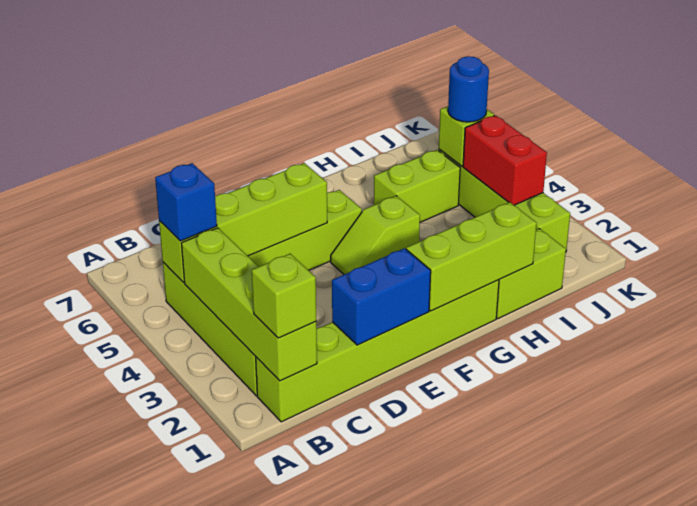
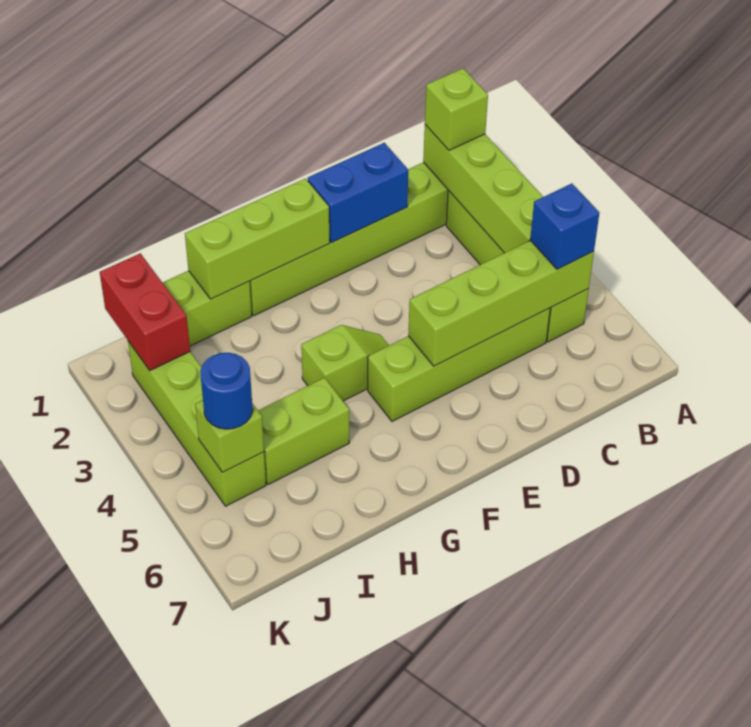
red brick J3:J4 level 2 -> red brick J1:J2 level 2

